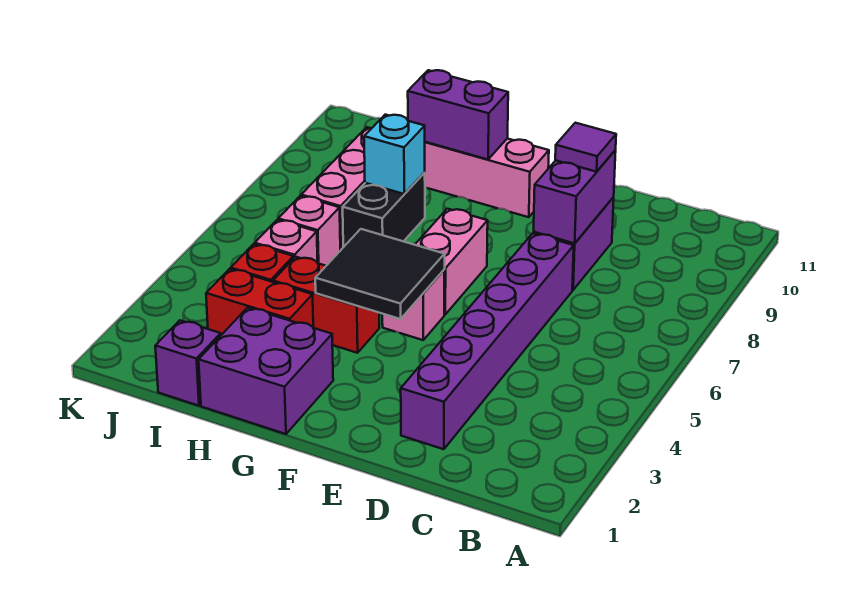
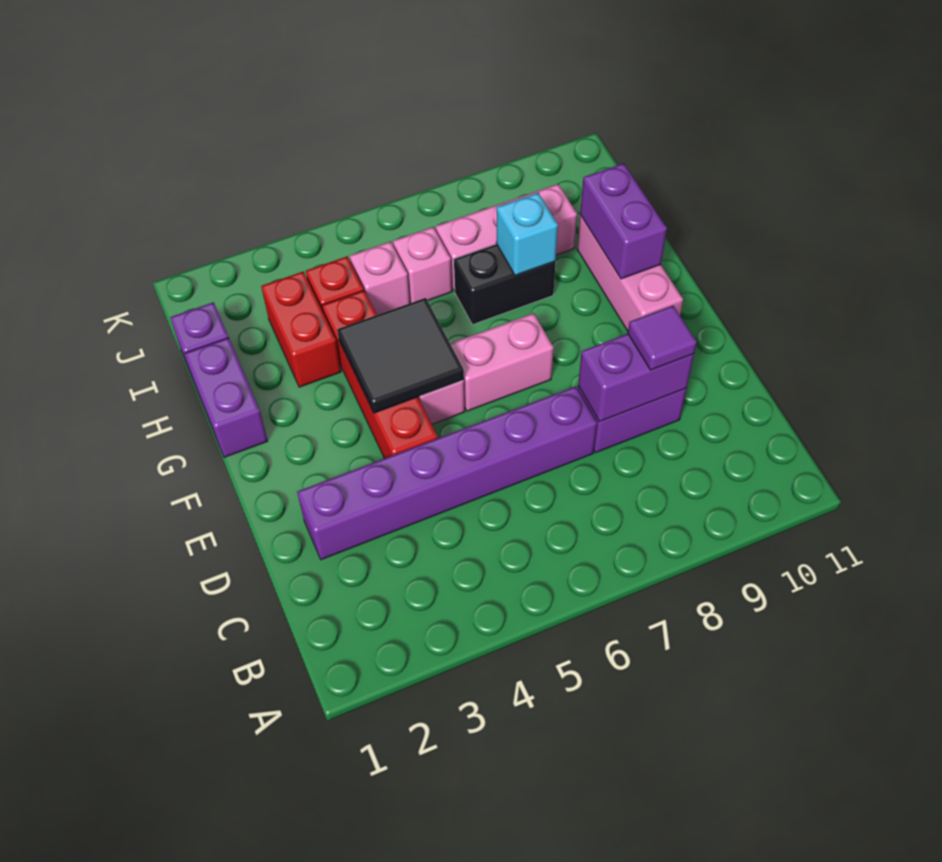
purple brick G1:H2 level 1 -> purple brick G1:H1 level 1
red brick G4:H4 level 1 -> red brick E4:H4 level 1

